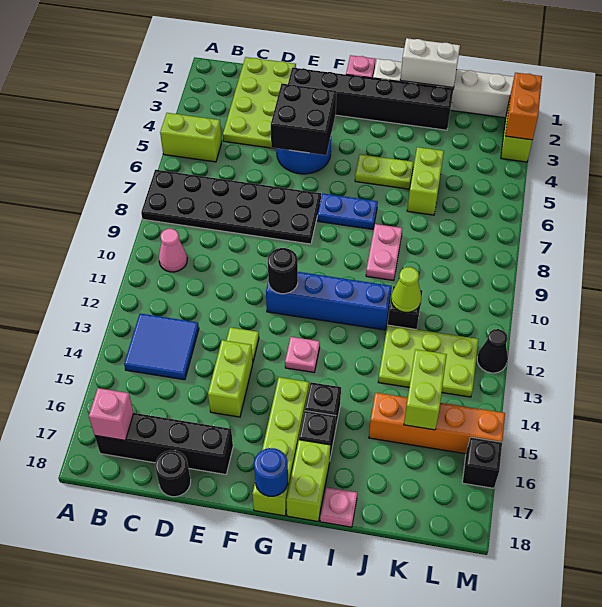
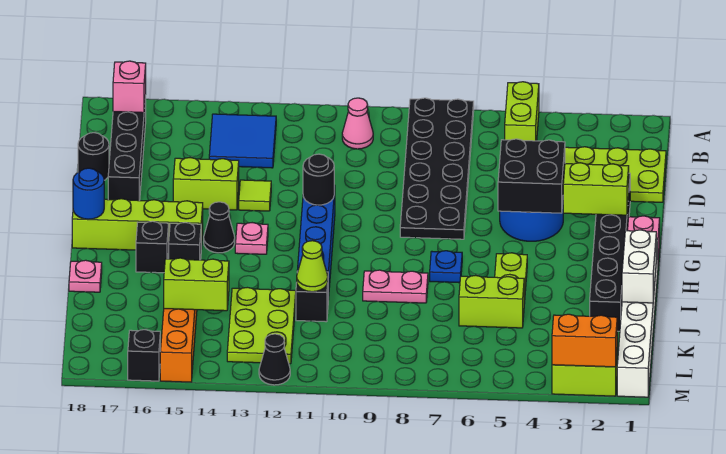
blue plate G7:H7 level 1 -> blue plate H7 level 1
none -> black cone G14 level 1
lime brick H17:H18 level 1 -> lime brick F2:F3 level 2

